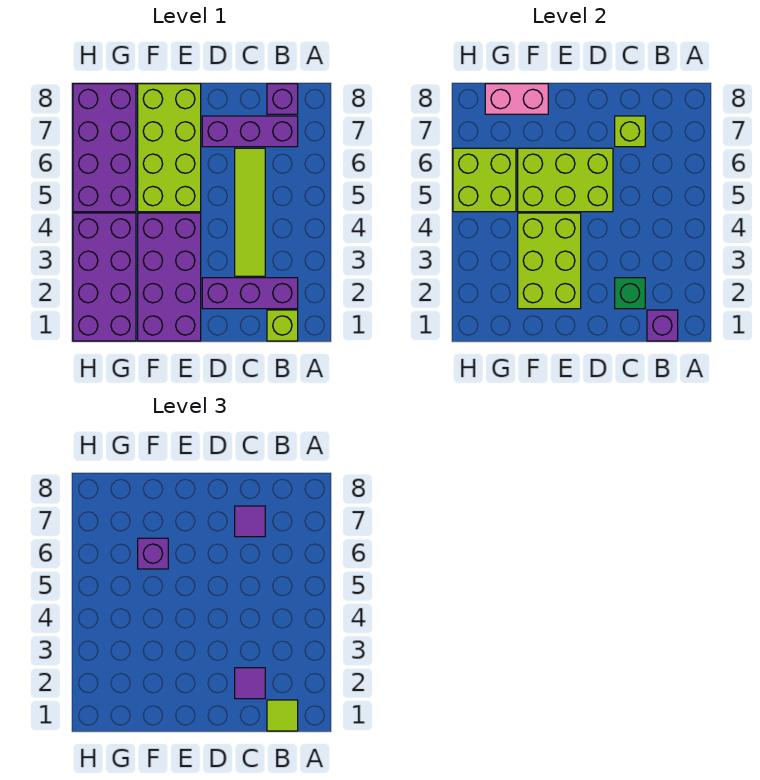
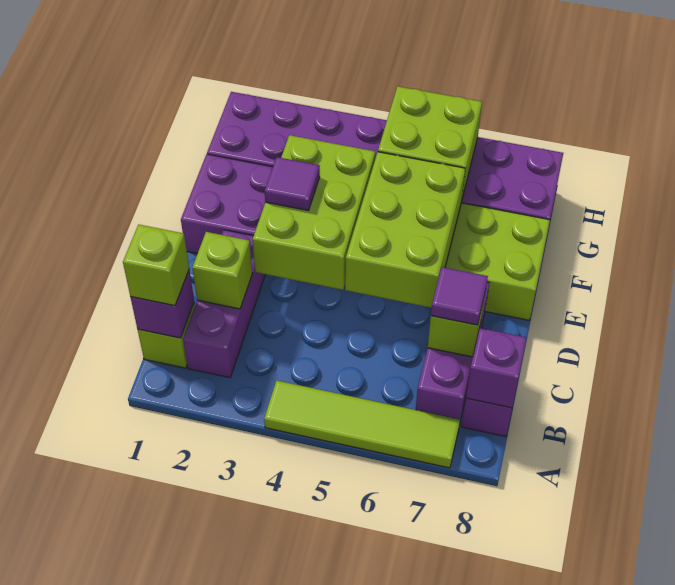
lime tile B1 level 3 -> lime brick B1 level 3
green brick C2 level 2 -> lime brick C2 level 2
purple tile C2 level 3 -> purple tile E3 level 3
lime tile C3:C6 level 1 -> lime tile A4:A7 level 1
lime brick E2:F4 level 2 -> lime brick D3:F4 level 2
purple brick F6 level 3 -> purple brick B8 level 2
pink brick F8:G8 level 2 -> none

